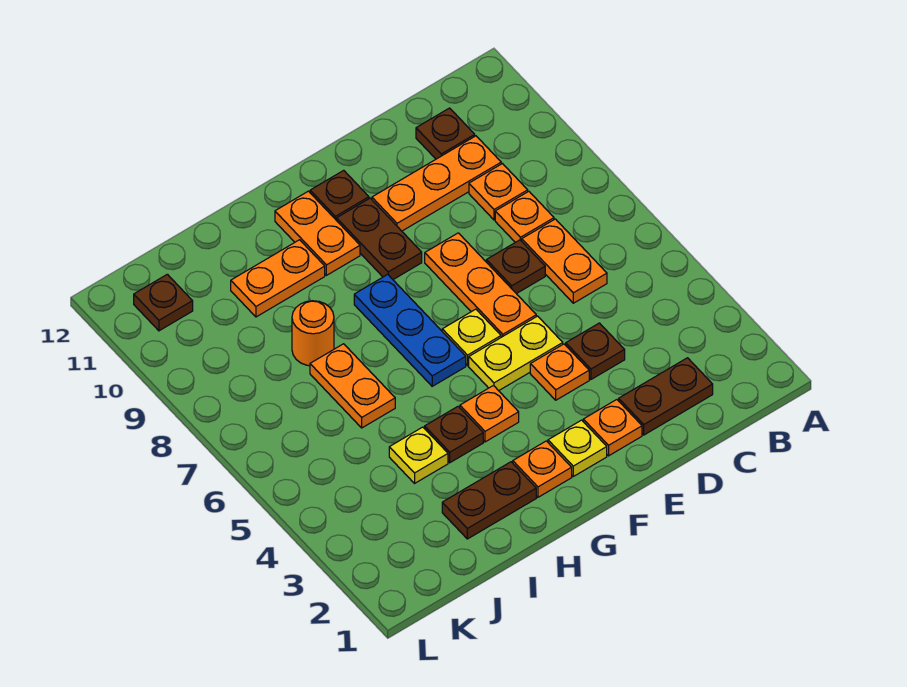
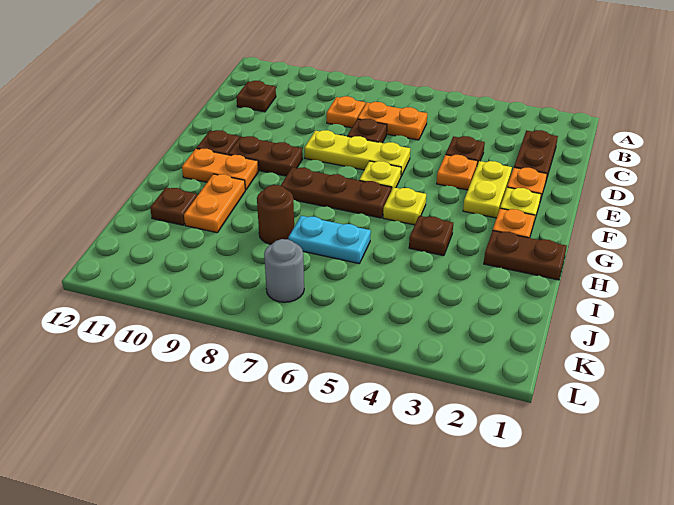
orange plate C9 level 1 -> none
orange plate C10:E10 level 1 -> none
yellow plate E5:F5 level 1 -> yellow plate E3:F3 level 1
orange plate E6:E8 level 1 -> yellow plate E6:E8 level 1
orange plate G4 level 1 -> none
blue plate G6:G8 level 1 -> brown plate G6:G8 level 1
brown plate H2:I2 level 1 -> brown plate H1:H2 level 1
yellow plate I4 level 1 -> yellow plate G5 level 1
orange plate I6:I7 level 1 -> cyan plate I6:I7 level 1
orange round brick I8 level 1 -> brown round brick I8 level 1
none -> grey round brick K7 level 1
brown plate K11 level 1 -> brown plate I11 level 1

